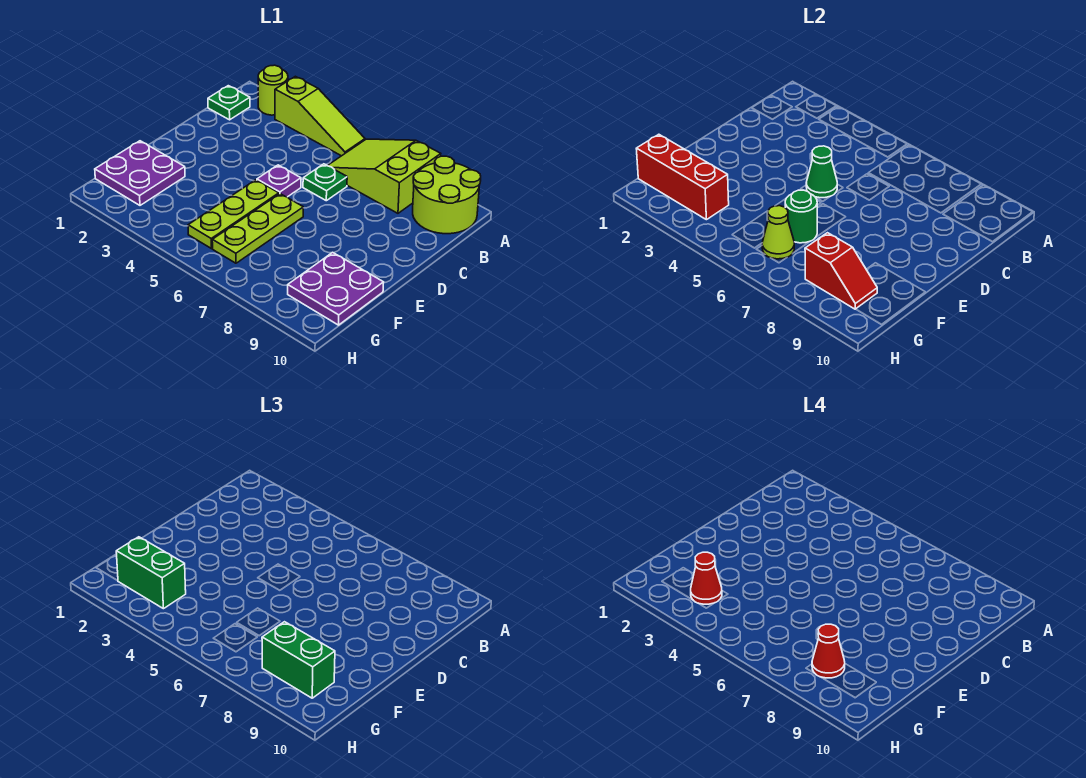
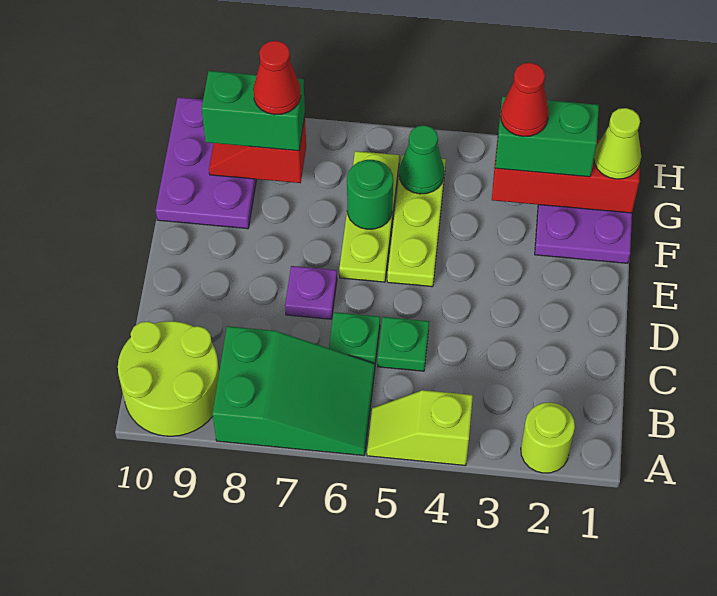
lime slope A3:A5 level 1 top 3 -> lime slope A4:A5 level 1 top 4
lime slope A6:B8 level 1 top 8 -> green slope A6:B8 level 1 top 8
green plate B1 level 1 -> green plate C5 level 1
purple plate D5 level 1 -> purple plate D7 level 1
green cone D5 level 2 -> green cone G5 level 2
purple plate F9:G10 level 1 -> purple plate F9:H10 level 1
lime cone G6 level 2 -> lime cone G1 level 3

